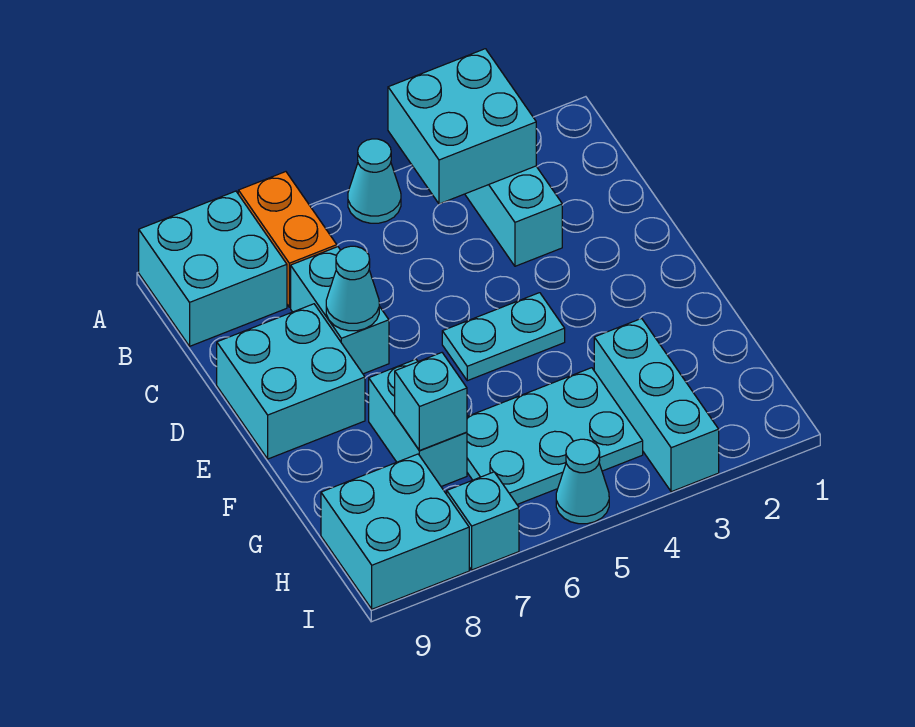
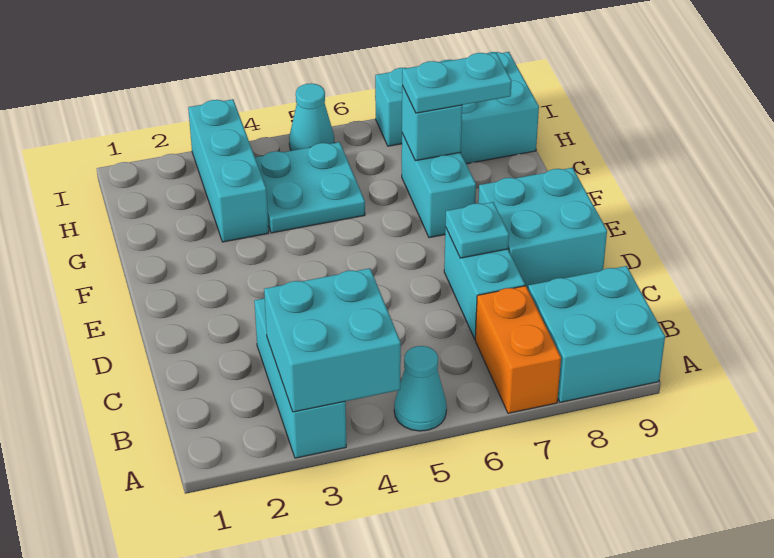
cyan cone D7 level 2 -> cyan plate D7 level 2
cyan plate E4:E5 level 1 -> cyan plate G7:G8 level 3
cyan plate G4:H6 level 1 -> cyan plate G4:H5 level 1

